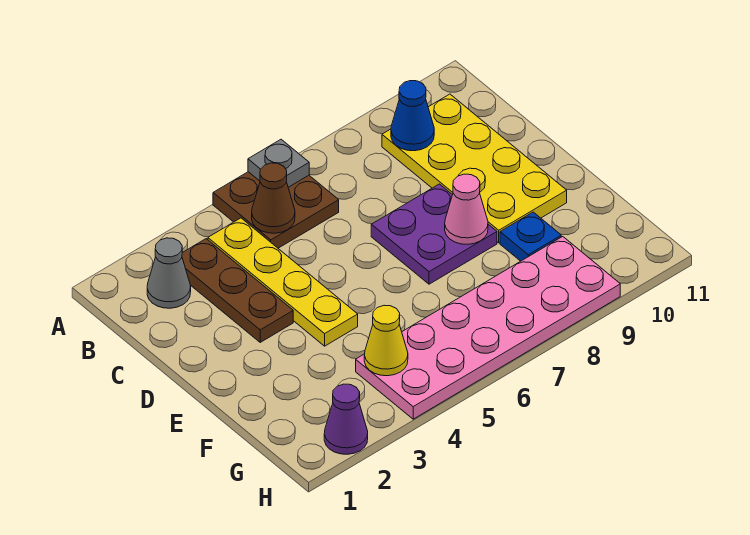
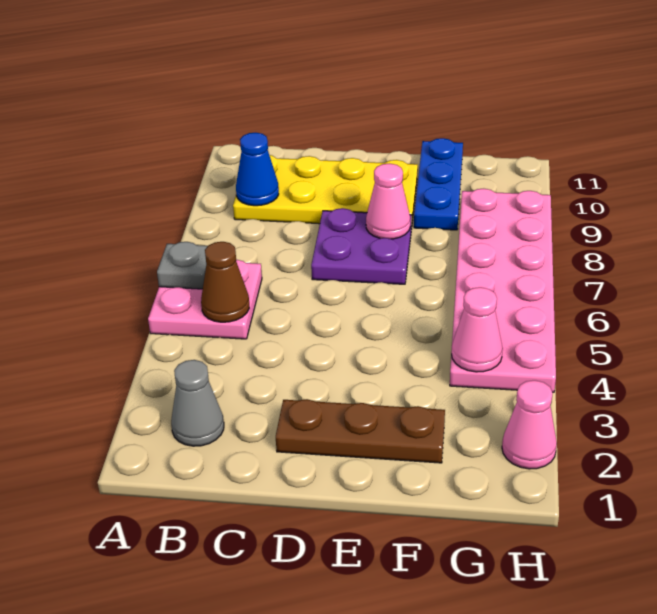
brown plate A5:B6 level 1 -> pink plate A5:B6 level 1
brown plate B3:D3 level 1 -> brown plate D2:F2 level 1
yellow plate B4:E4 level 1 -> none
blue plate F9 level 1 -> blue plate F9:F11 level 1
yellow cone G4 level 2 -> pink cone G4 level 2
purple cone H2 level 1 -> pink cone H2 level 1

